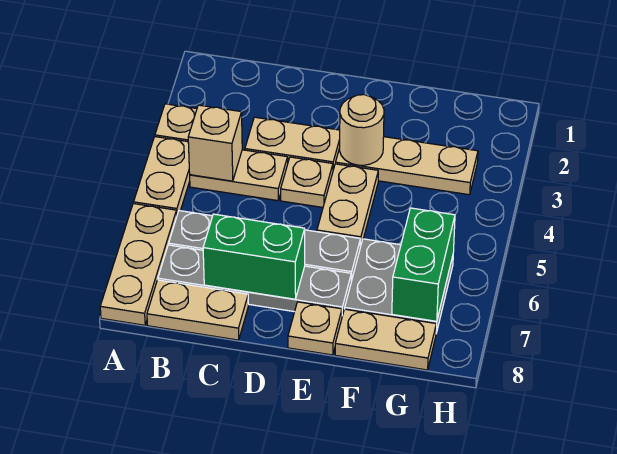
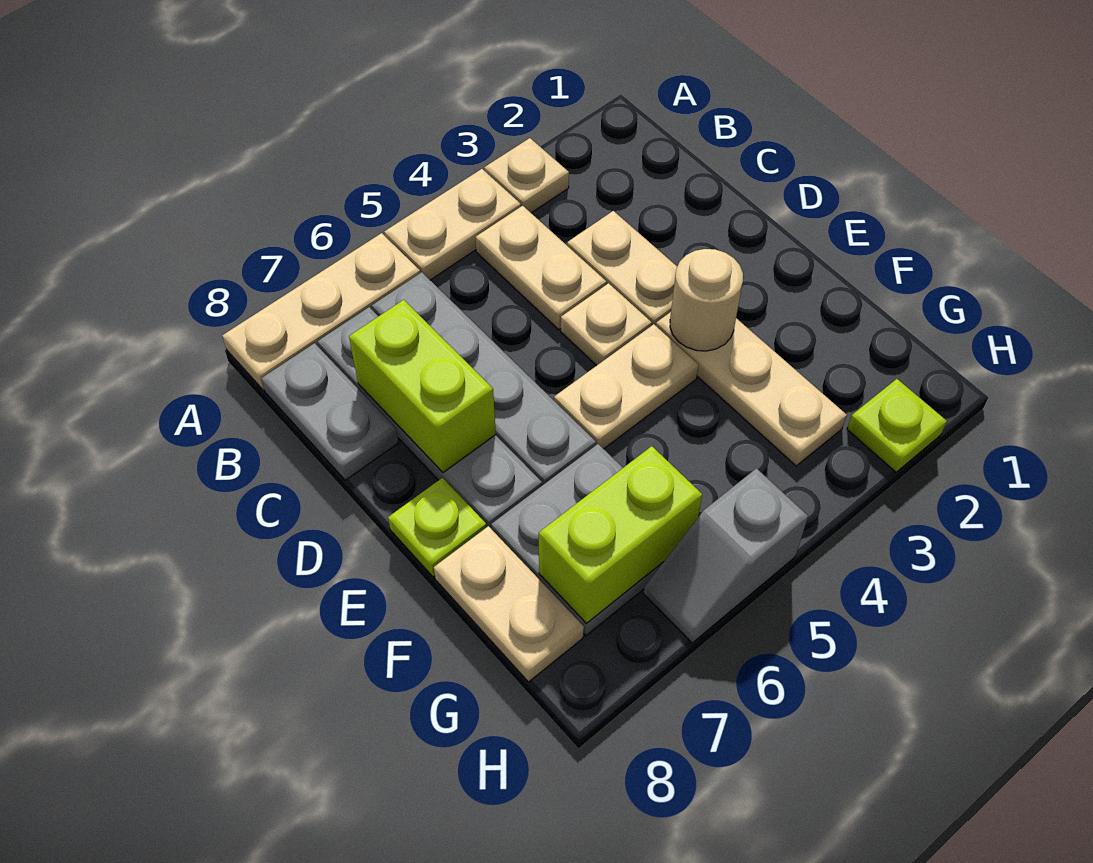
tan brick B4 level 2 -> none
tan plate B8:C8 level 1 -> grey plate B8:C8 level 1
green brick C7:D7 level 2 -> lime brick C7:D7 level 2
tan plate E8 level 1 -> lime plate E8 level 1
green brick G6:G7 level 2 -> lime brick G6:G7 level 2
none -> lime plate H2 level 1
none -> grey slope H5:H6 level 1 top 5

